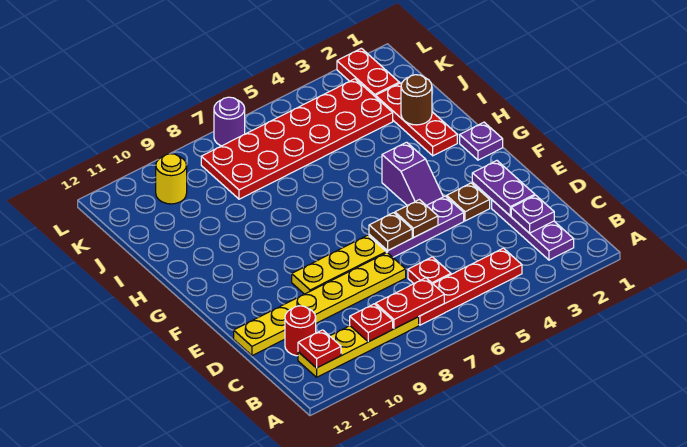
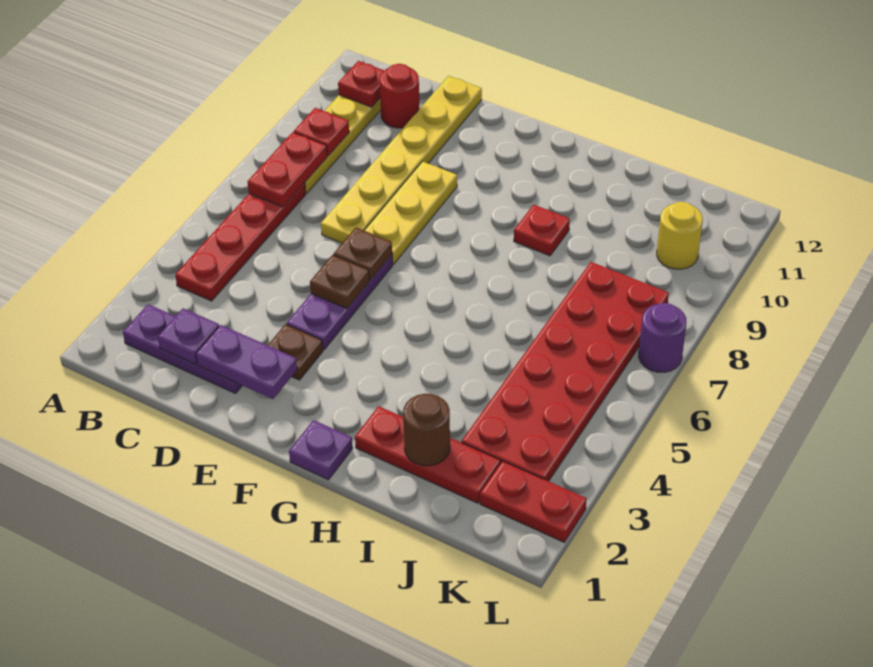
red plate C6 level 1 -> red plate H9 level 1
purple slope F4:G4 level 1 top G -> none

